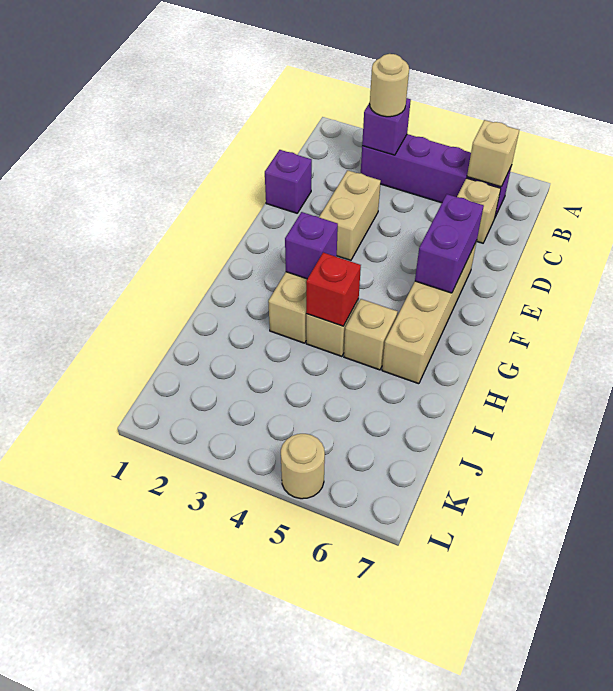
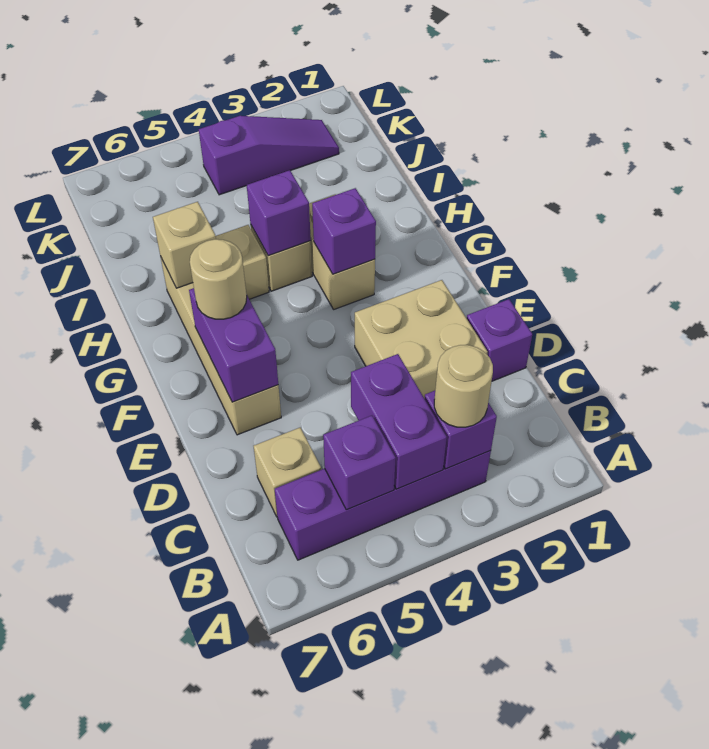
none -> purple brick B4:C4 level 2
none -> purple brick B5 level 2
tan brick B6 level 2 -> tan brick H6 level 2
tan brick D3:E3 level 1 -> tan brick D2:E3 level 1
red brick H4 level 2 -> purple brick H4 level 2
none -> purple slope K2:K4 level 1 top 4
tan round brick L5 level 1 -> tan round brick F6 level 3

